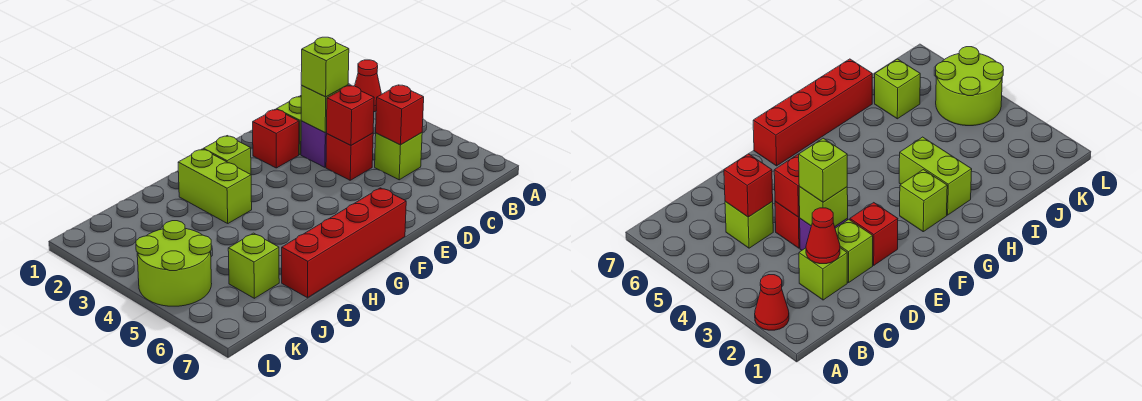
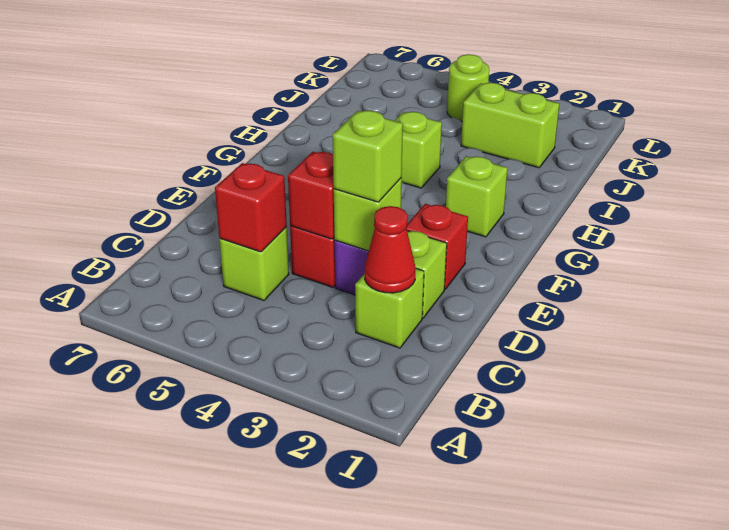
red cone A2 level 1 -> none
red brick F7:I7 level 1 -> none
lime brick H2:H3 level 1 -> lime brick J2:J3 level 1
lime brick J6 level 1 -> lime brick H4 level 1
lime round brick K4:L5 level 1 -> lime round brick K4 level 1

